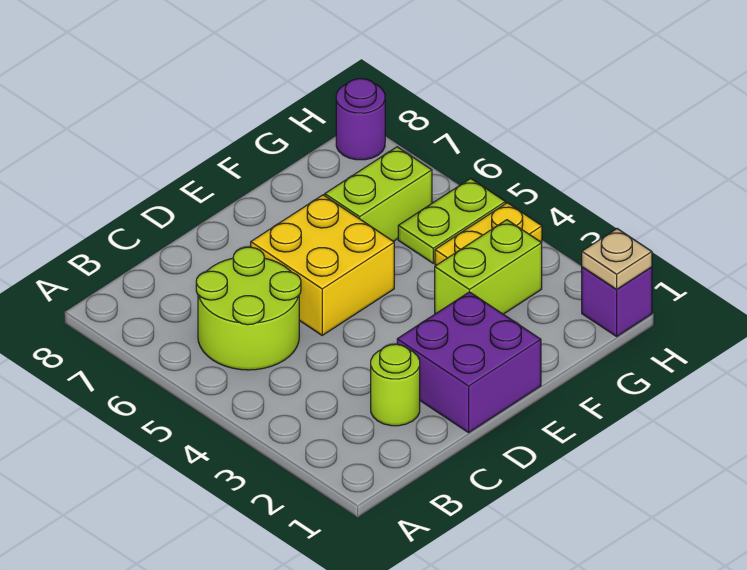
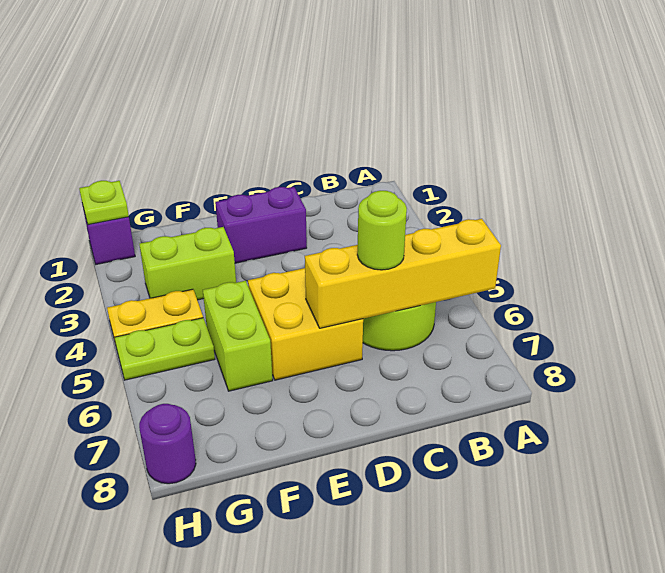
none -> yellow brick A6:D6 level 2
lime round brick C2 level 1 -> lime round brick C6 level 3
purple brick D1:E2 level 1 -> purple brick D2:E2 level 1
lime brick F6:G6 level 1 -> lime brick F5:F6 level 1
tan plate H1 level 2 -> lime plate H1 level 2

